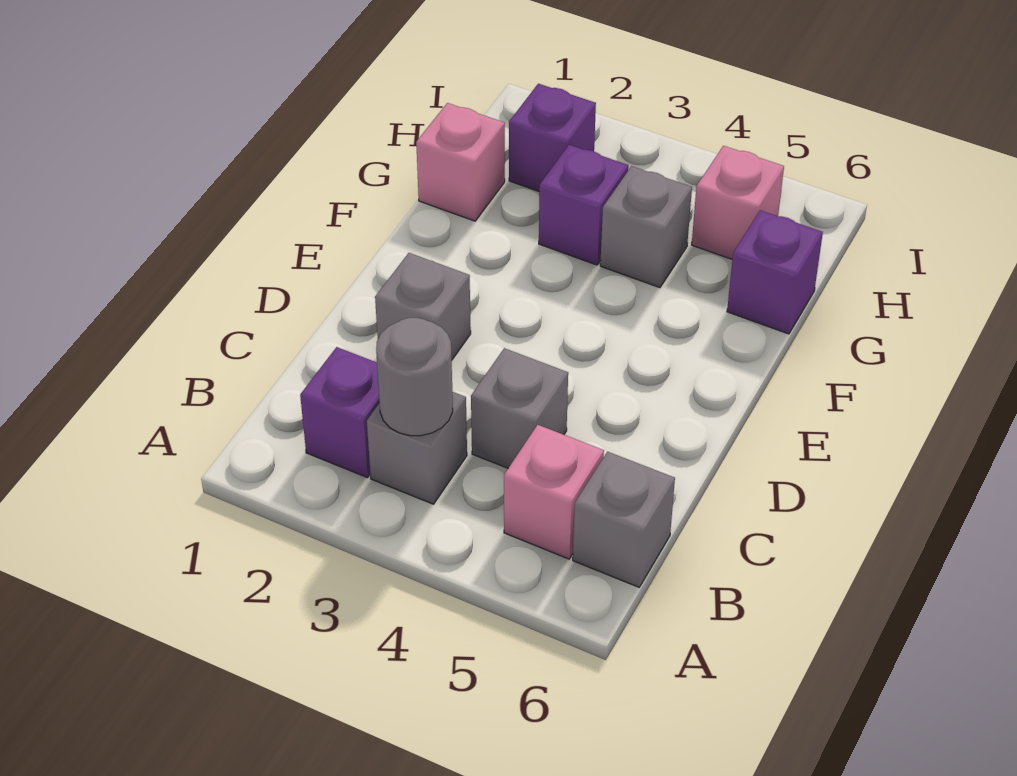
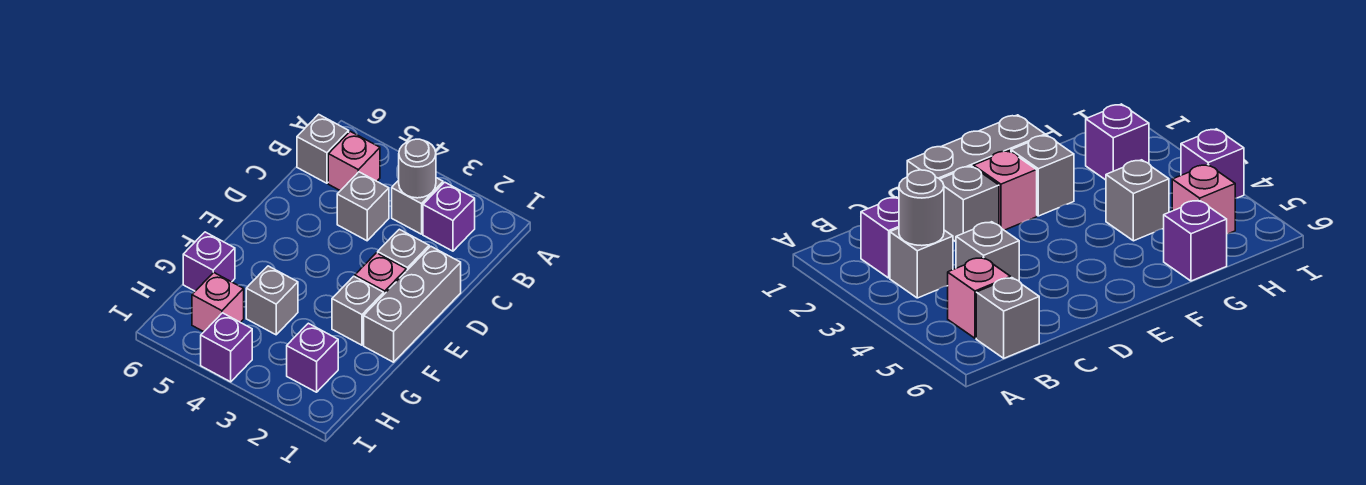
none -> grey brick D1:F1 level 1
none -> grey brick F2 level 1
pink brick G1 level 1 -> pink brick E2 level 1
purple brick G3 level 1 -> purple brick I4 level 1

